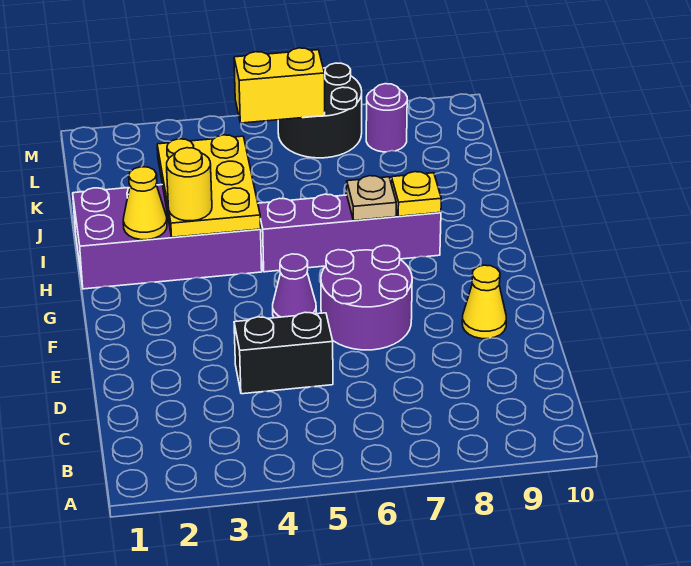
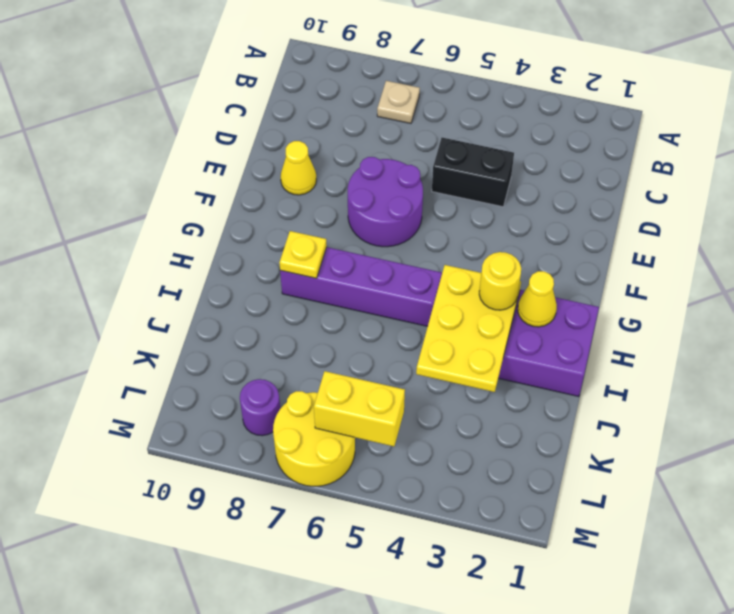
purple cone F5 level 1 -> none
tan plate H7 level 2 -> tan plate B7 level 1
black round brick L6:M7 level 1 -> yellow round brick L6:M7 level 1

